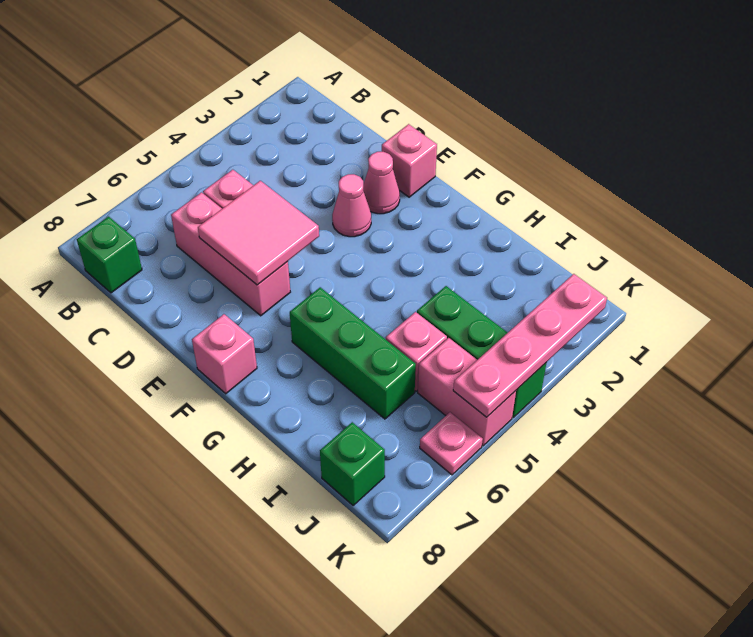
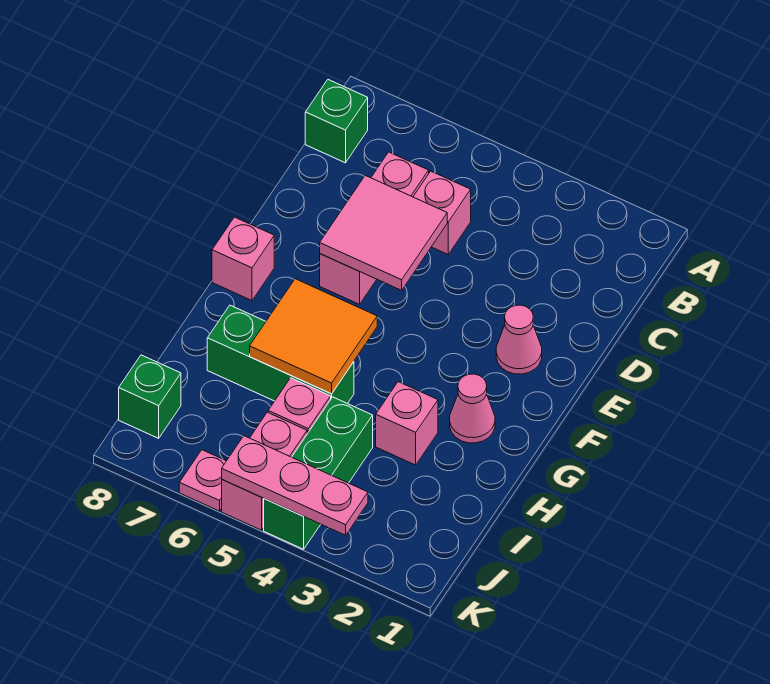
pink brick E1 level 1 -> pink brick H3 level 1
pink cone E3 level 1 -> pink cone G2 level 1
none -> orange tile G5:H6 level 2
green brick G6:I6 level 1 -> green brick H5:H7 level 1
pink plate K2:K5 level 2 -> pink plate K3:K5 level 2

